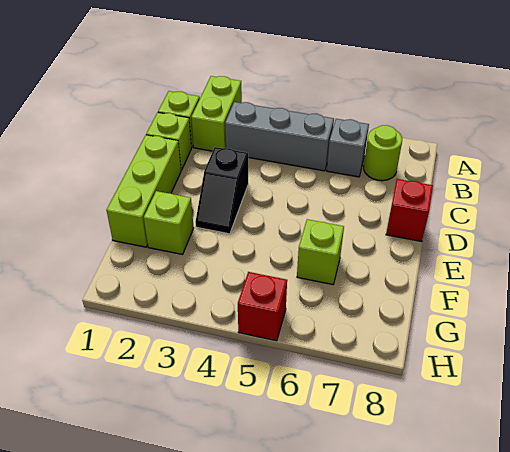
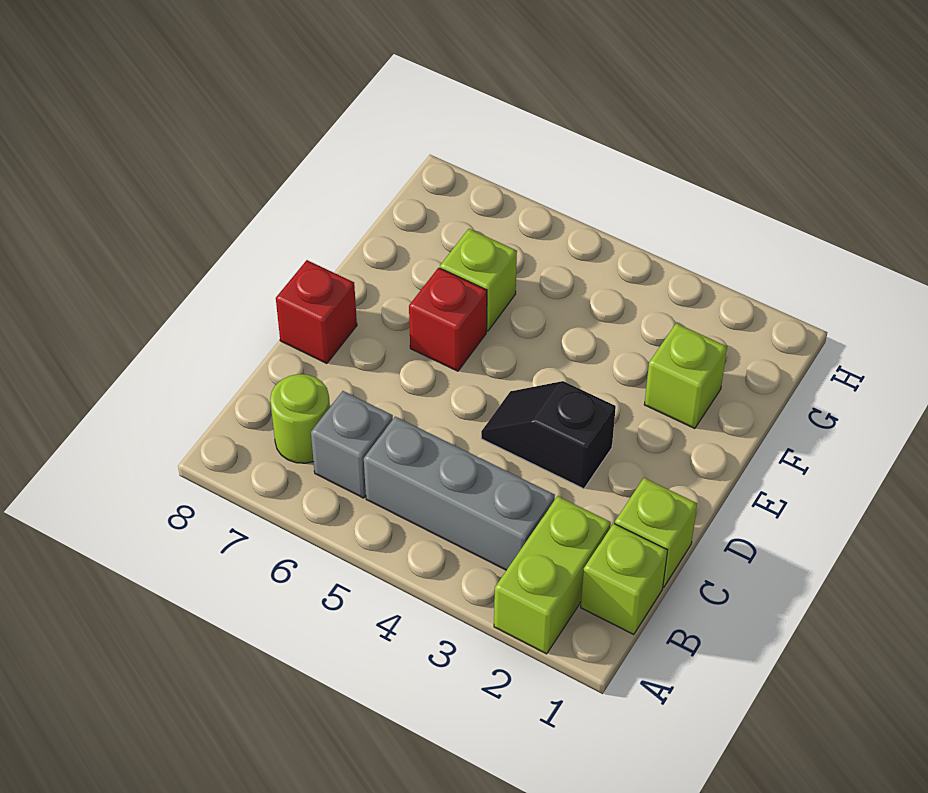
lime brick D1:F1 level 1 -> none
black slope D3:E3 level 1 top D -> black slope D3:D4 level 1 top 3
red brick H5 level 1 -> red brick E6 level 1

